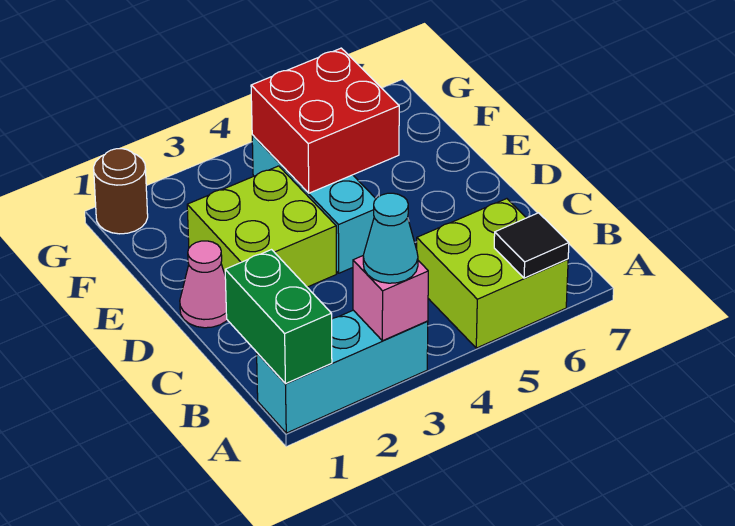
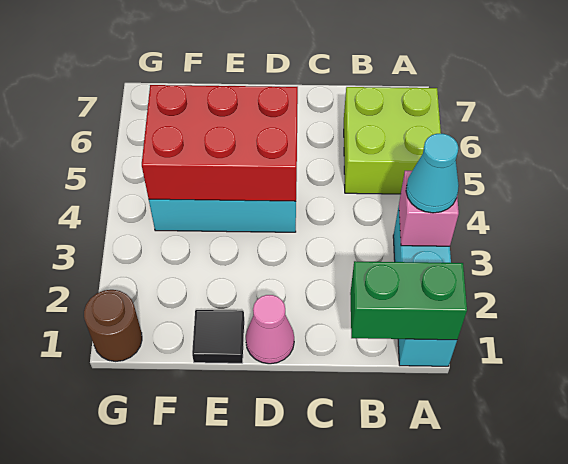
black tile A6 level 2 -> black tile E1 level 1
lime brick D2:E3 level 1 -> none
red brick E4:F5 level 2 -> red brick D4:F5 level 2

